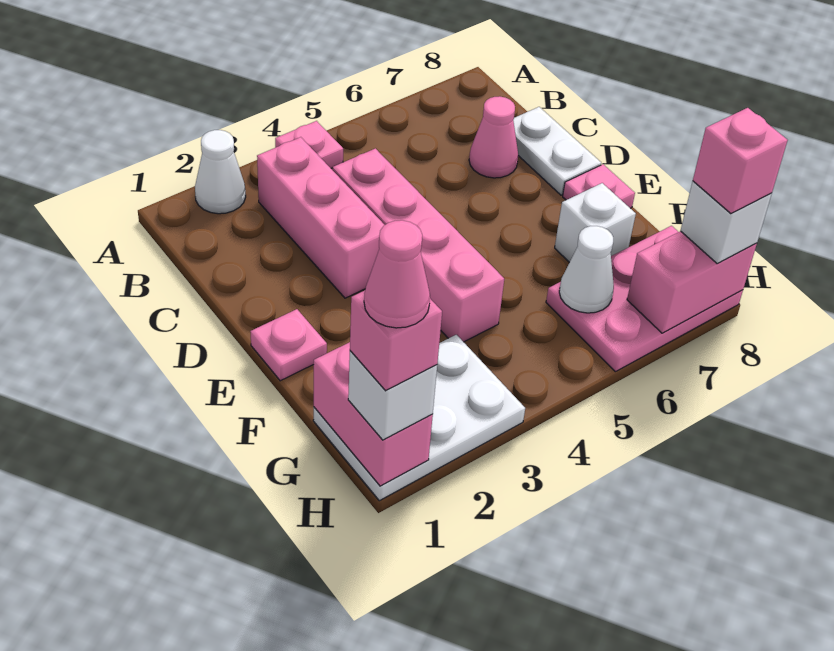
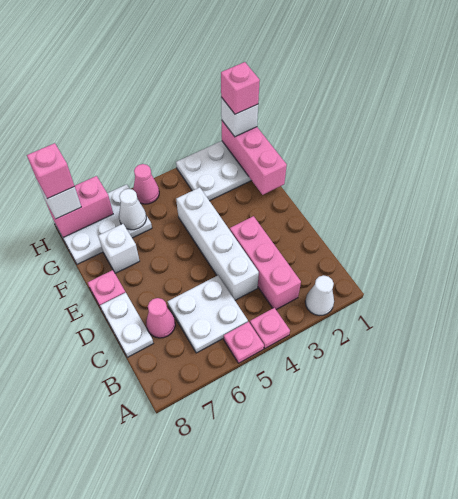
none -> white plate B5:C6 level 1
pink brick C4:F4 level 1 -> white brick C4:F4 level 1
pink plate E1 level 1 -> pink plate A5 level 1
pink brick G1:H1 level 2 -> pink brick F1:H1 level 2
pink plate G6:H8 level 1 -> white plate G6:H8 level 1
pink cone H1 level 5 -> pink cone H5 level 1

